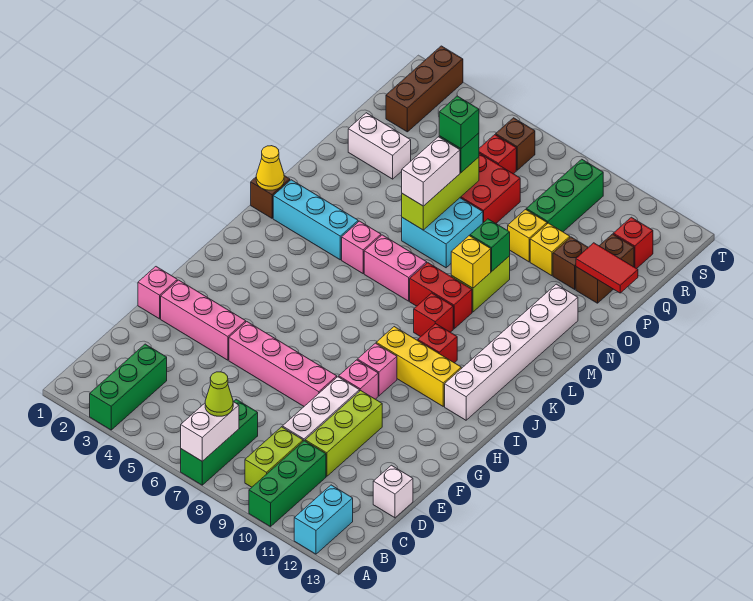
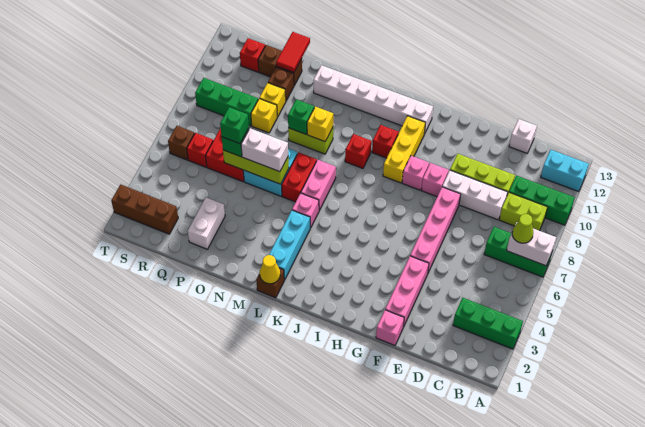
red brick L8:L9 level 1 -> red brick M6:M7 level 1

